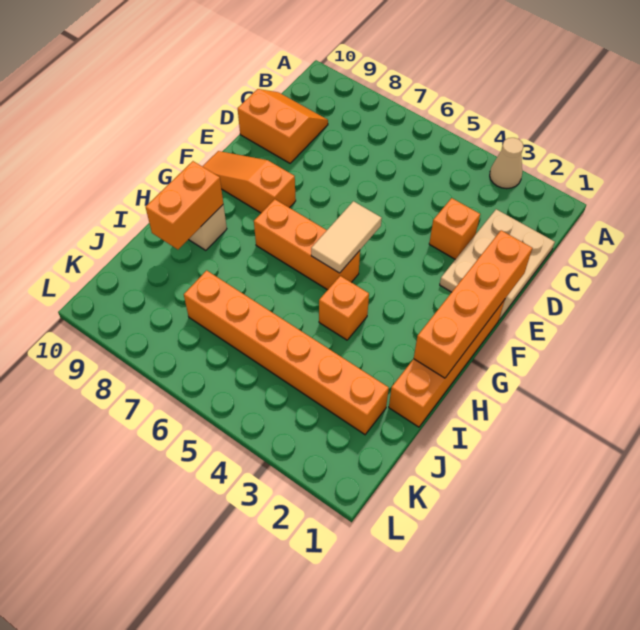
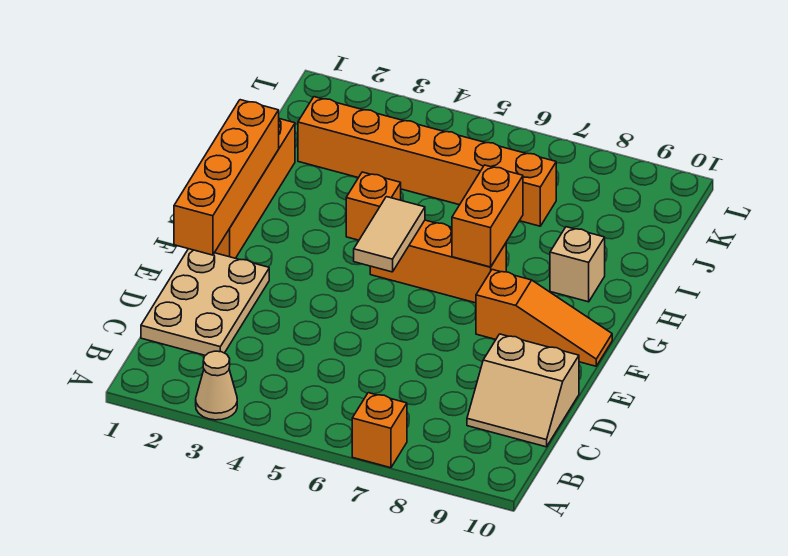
orange slope C9:D10 level 1 top D -> tan slope C9:D10 level 1 top D
orange brick D3 level 1 -> orange brick A7 level 1
orange brick H9:I9 level 2 -> orange brick G7:H7 level 2

